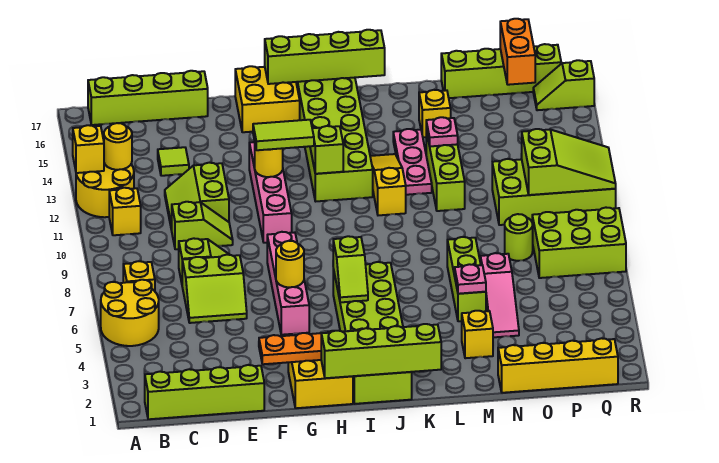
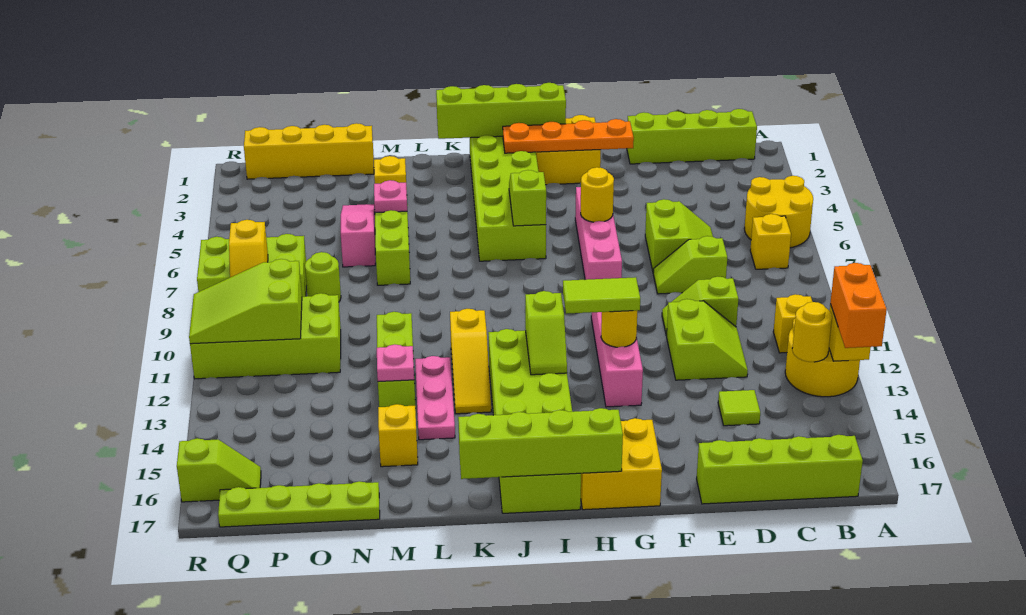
lime slope D6:E7 level 1 top 7 -> lime slope D6:E7 level 1 top E
lime brick N17:Q17 level 1 -> lime plate N17:Q17 level 1
orange brick P16:P17 level 2 -> orange brick A13:A14 level 3
none -> yellow slope Q8:Q9 level 2 top 8

